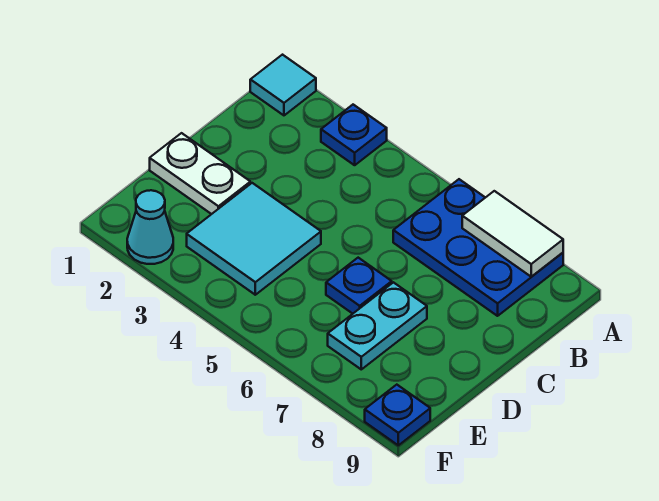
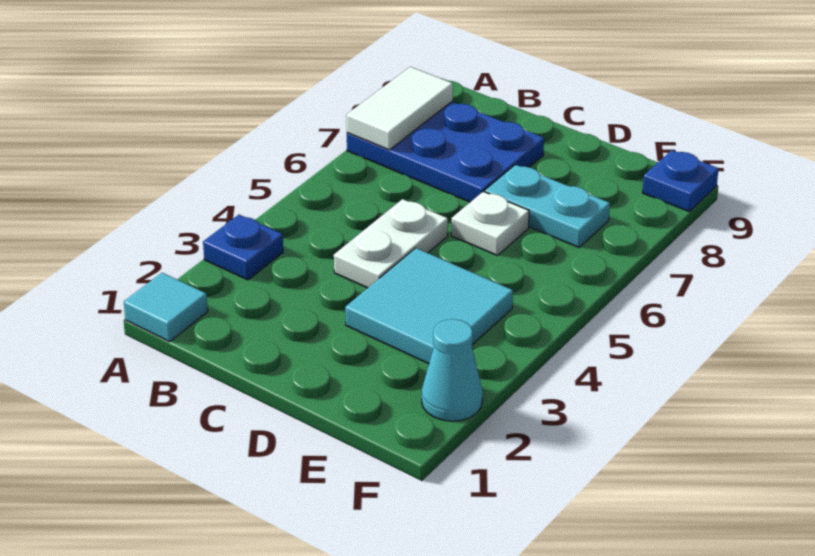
blue plate A6:B8 level 1 -> blue plate A7:C8 level 1
white plate D1:D2 level 1 -> white plate C4:C5 level 1
blue plate D6 level 1 -> white plate D6 level 1

